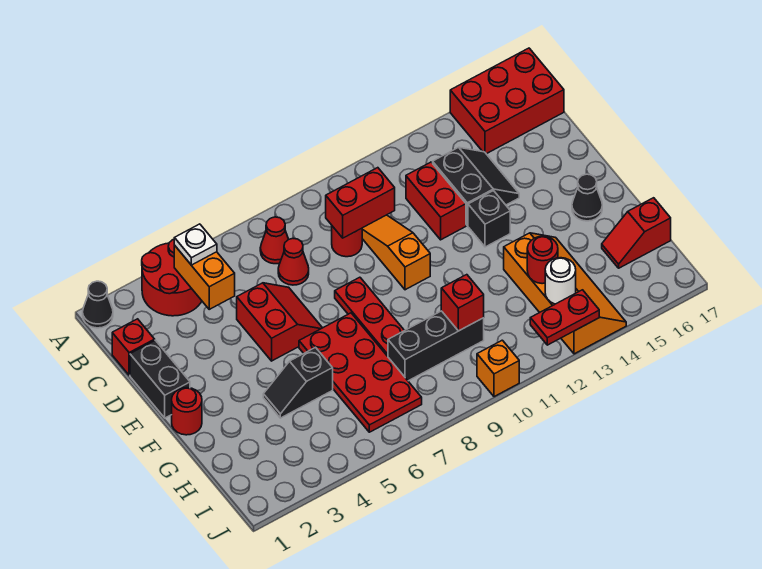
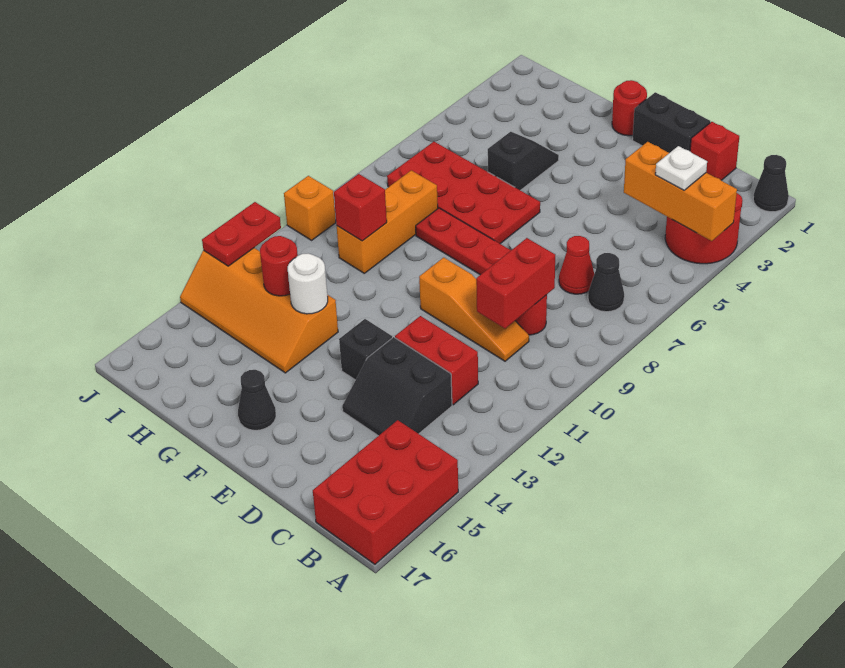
orange brick B4:C4 level 2 -> orange brick A4:C4 level 2
red cone B7 level 1 -> black cone B7 level 1
red slope D5:E6 level 1 top 5 -> none
black brick H8:H10 level 1 -> orange brick H8:H10 level 1
red slope H16:H17 level 1 top 17 -> none
white round brick I13 level 2 -> white round brick G13 level 2

